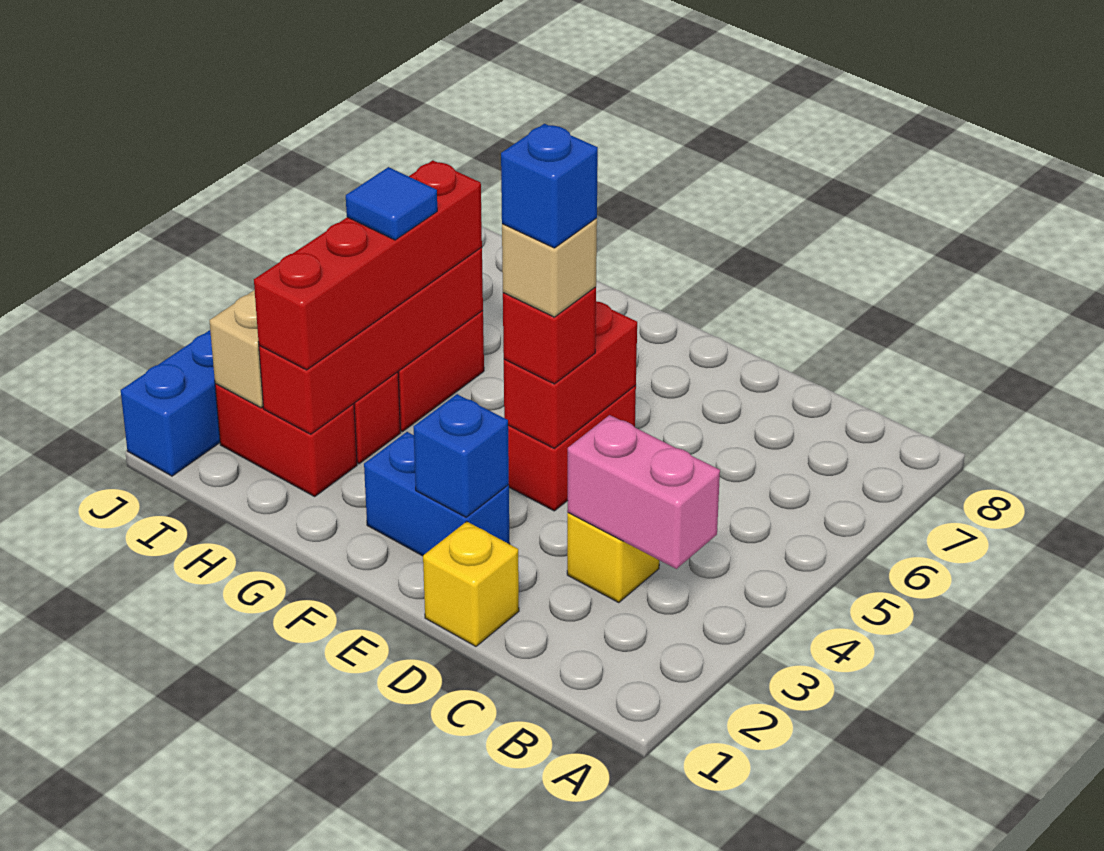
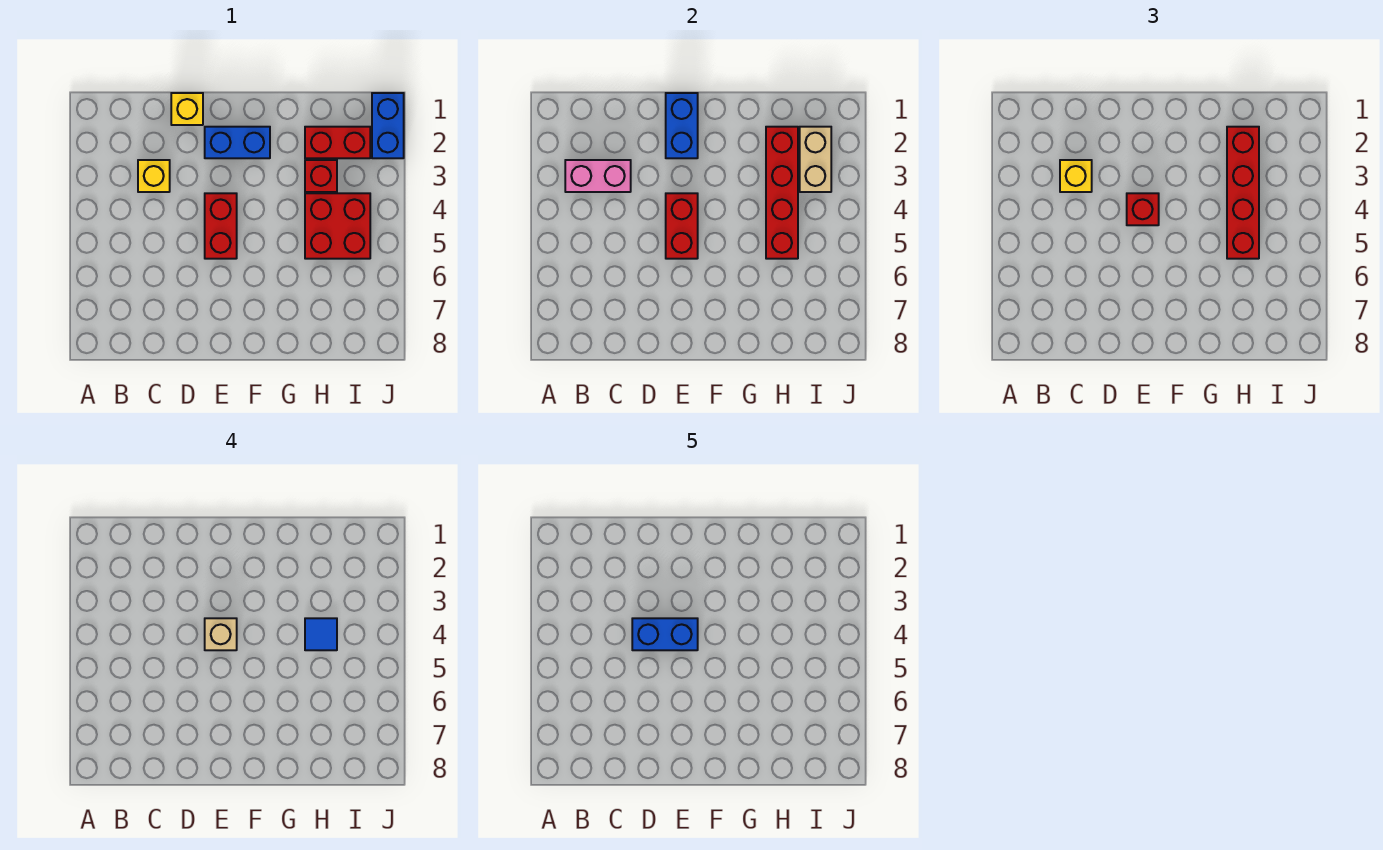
none -> yellow brick C3 level 3
blue brick E2 level 2 -> blue brick E1:E2 level 2
blue brick E4 level 5 -> blue brick D4:E4 level 5

